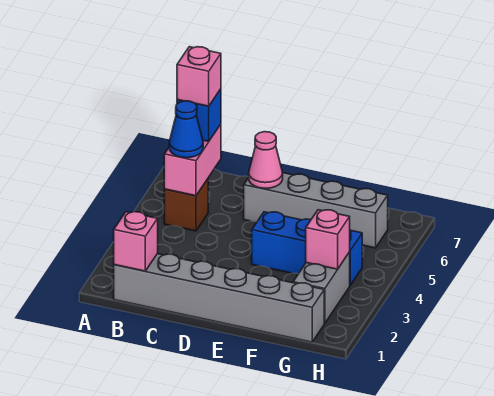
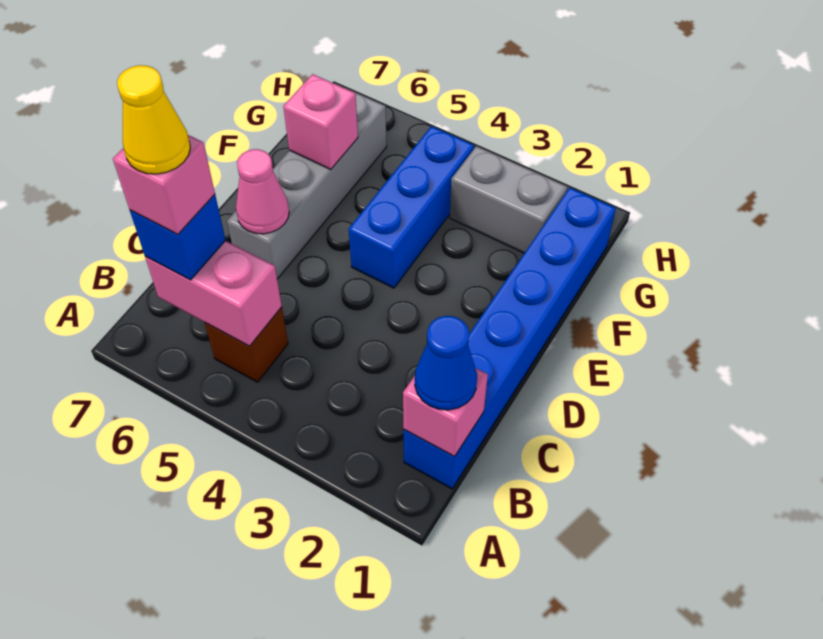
grey brick B1:G1 level 1 -> blue brick B1:G1 level 1
blue cone B5 level 3 -> blue cone B1 level 3
none -> yellow cone B6 level 5
pink brick G3 level 2 -> pink brick F6 level 2

